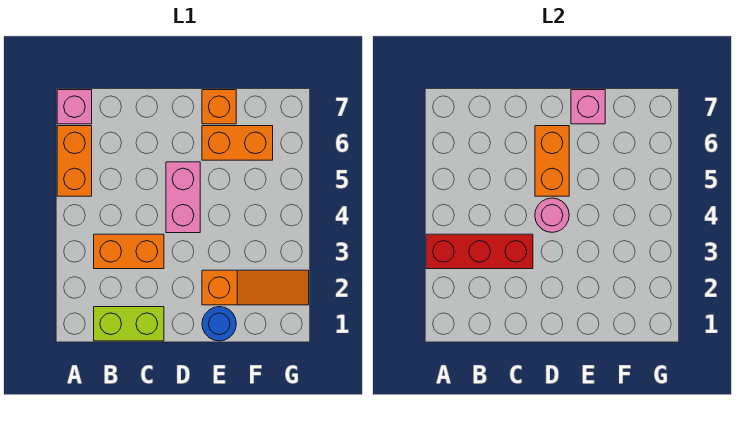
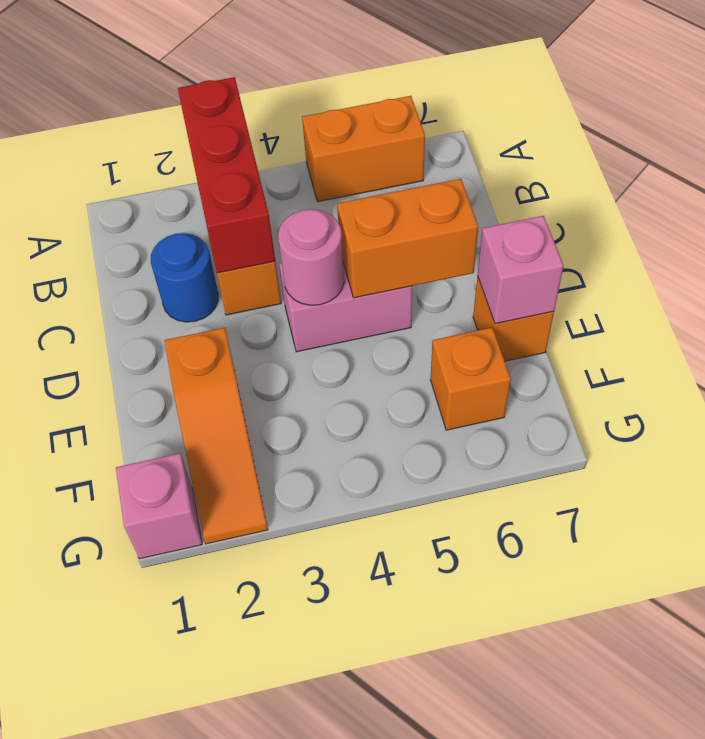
pink brick A7 level 1 -> pink brick G1 level 1
lime brick B1:C1 level 1 -> none
blue round brick E1 level 1 -> blue round brick C2 level 1
orange brick E6:F6 level 1 -> orange brick F6 level 1

